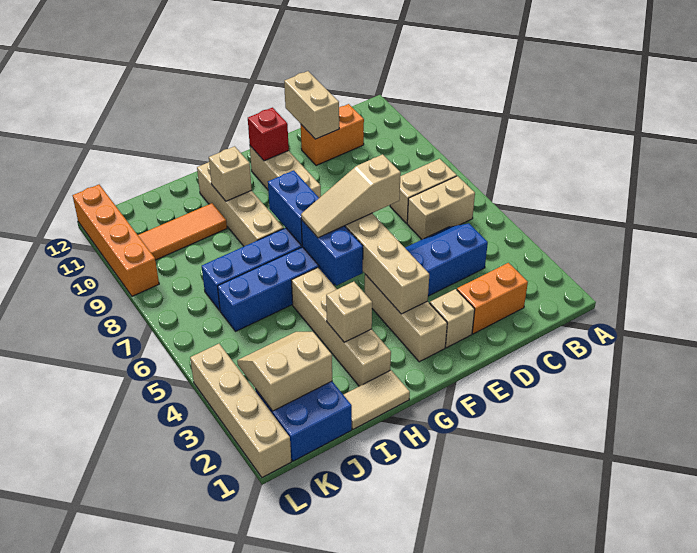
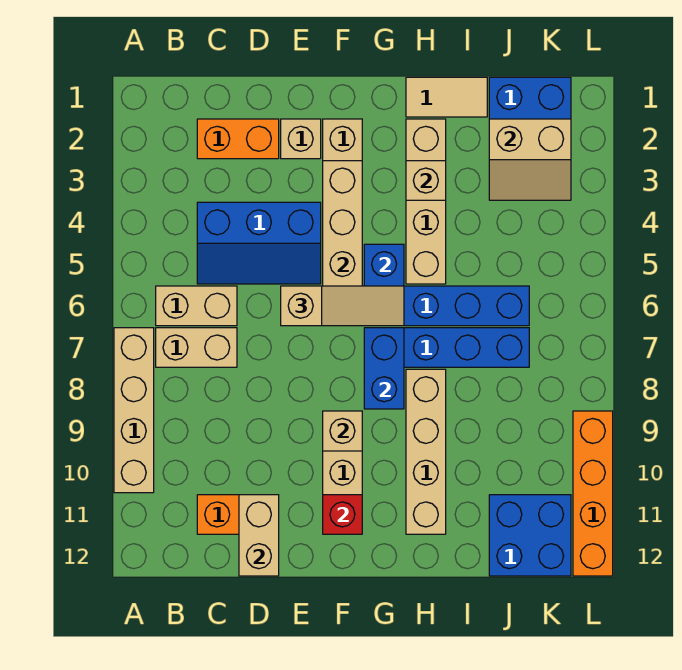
tan brick H10 level 2 -> tan brick F9 level 2
orange tile I10:K10 level 1 -> none
none -> blue brick J11:K12 level 1
tan brick L1:L4 level 1 -> tan brick A7:A10 level 1

